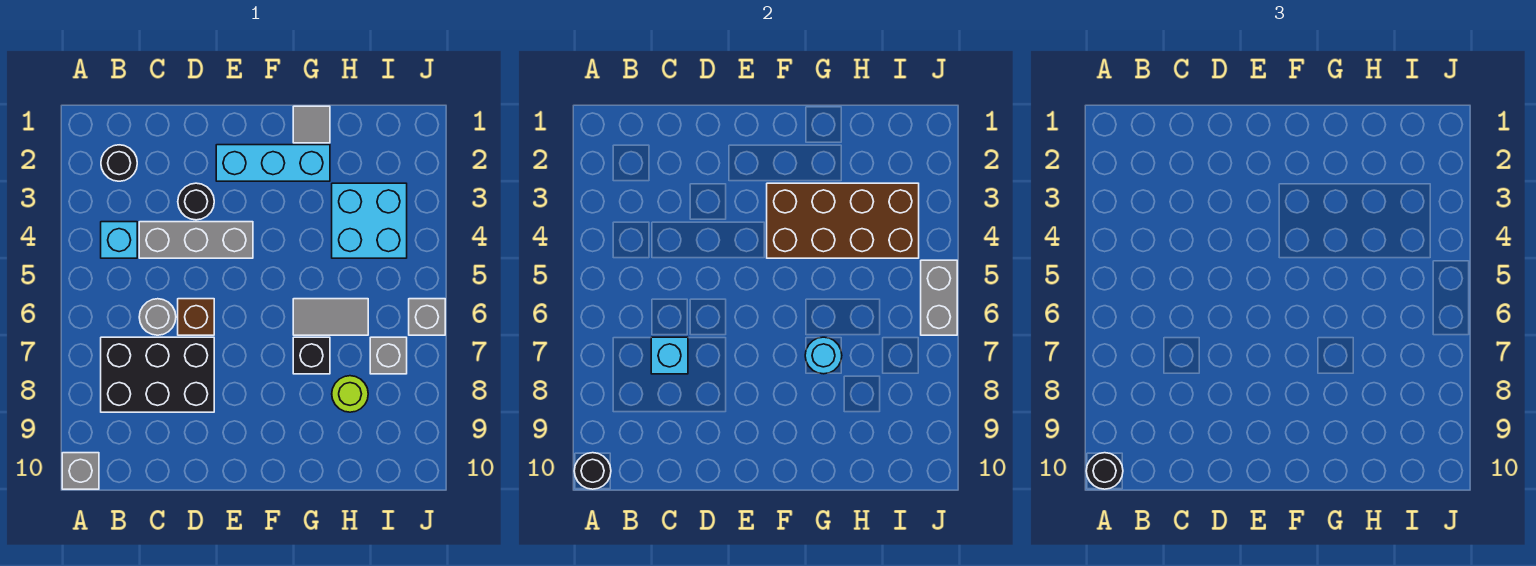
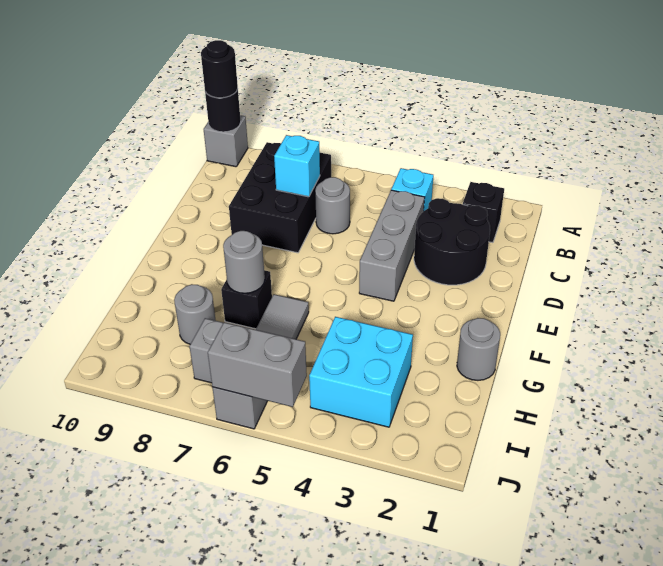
black round brick B2 level 1 -> black brick B2 level 1
black round brick D3 level 1 -> black round brick C2:D3 level 1
brown brick D6 level 1 -> none
cyan brick E2:G2 level 1 -> none
brown brick F3:I4 level 2 -> none
grey tile G1 level 1 -> grey round brick G1 level 1
cyan round brick G7 level 2 -> grey round brick G7 level 2
lime round brick H8 level 1 -> grey round brick H8 level 1

